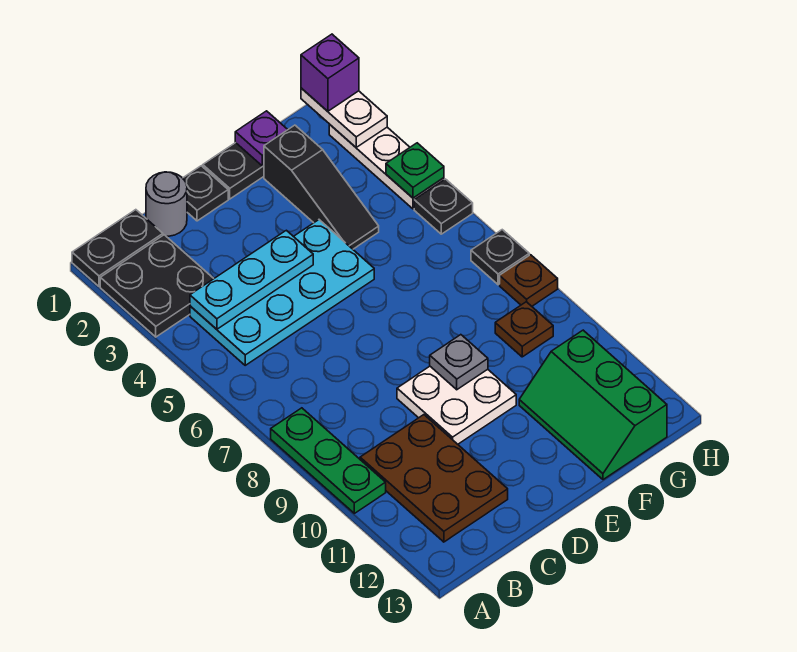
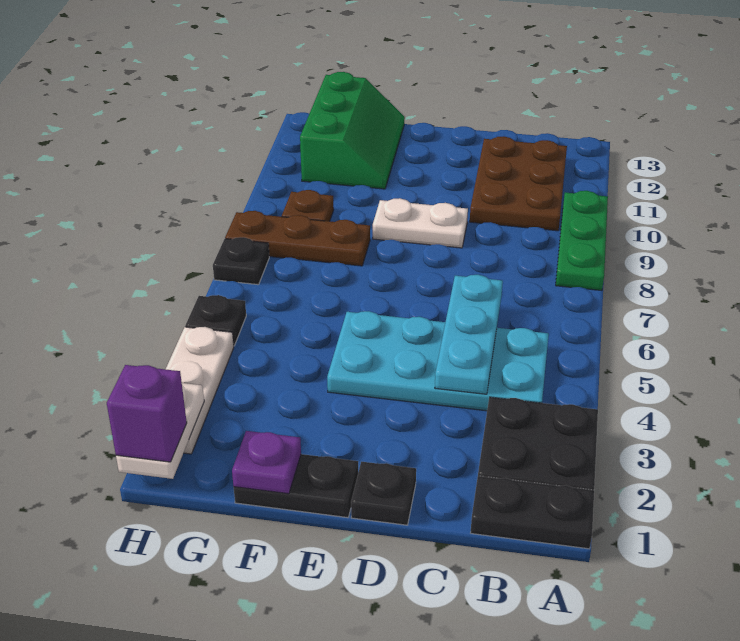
cyan plate B4:D4 level 2 -> cyan plate C4:C6 level 2
grey round brick C1 level 1 -> none
white plate D9:E10 level 1 -> white plate D9:E9 level 1
grey plate E9 level 2 -> none
black slope F2:F4 level 1 top 2 -> none
green plate H4 level 2 -> none
brown plate H8 level 1 -> brown plate F8:H8 level 1

